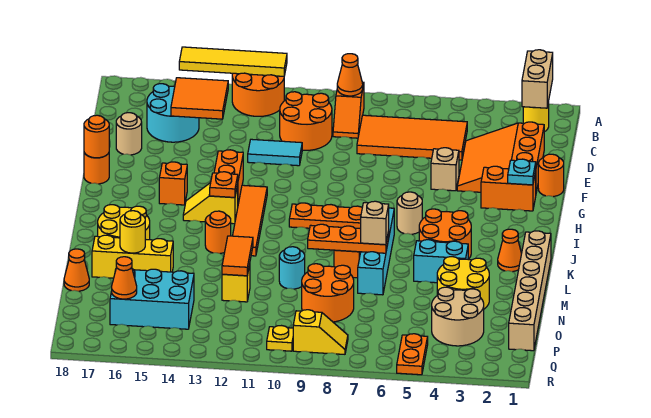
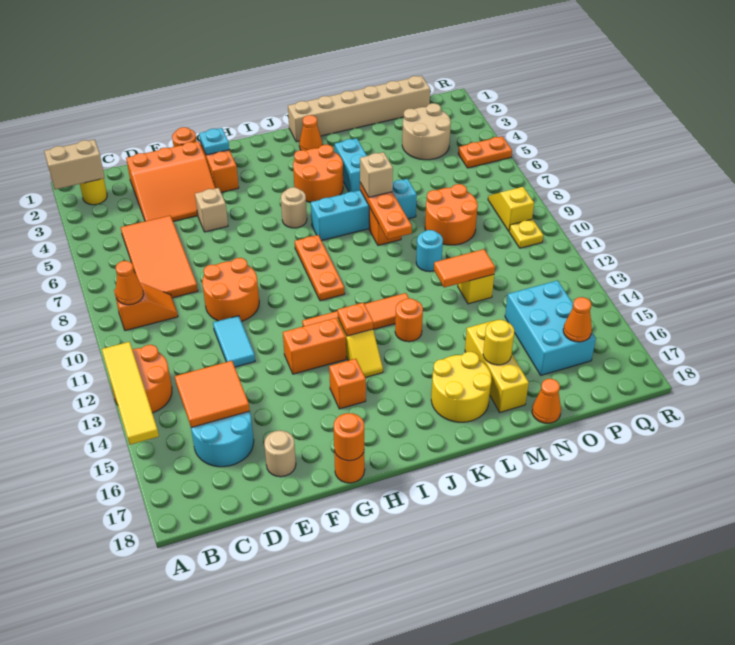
orange round brick C10:D11 level 1 -> orange round brick E9:F10 level 1
yellow round brick M3:N4 level 1 -> none

